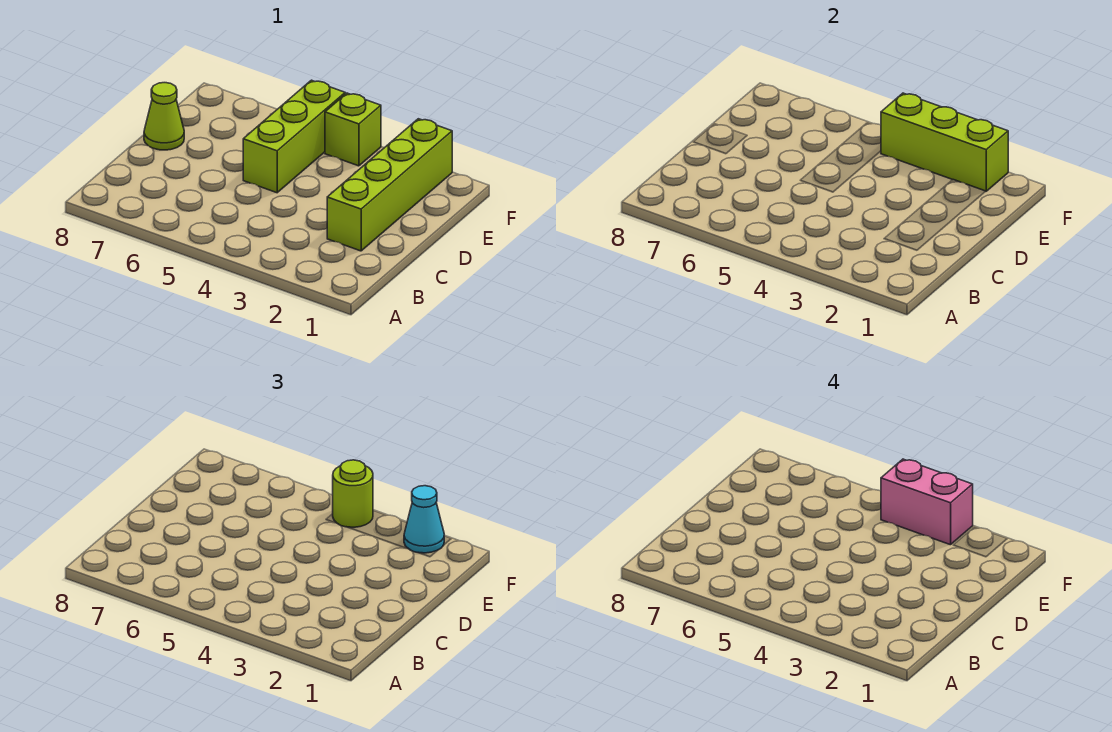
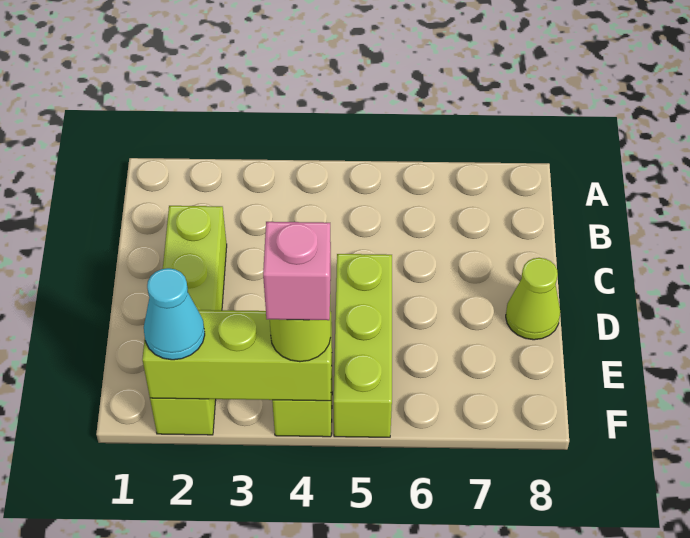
pink brick F3:F4 level 4 -> pink brick F4 level 4

